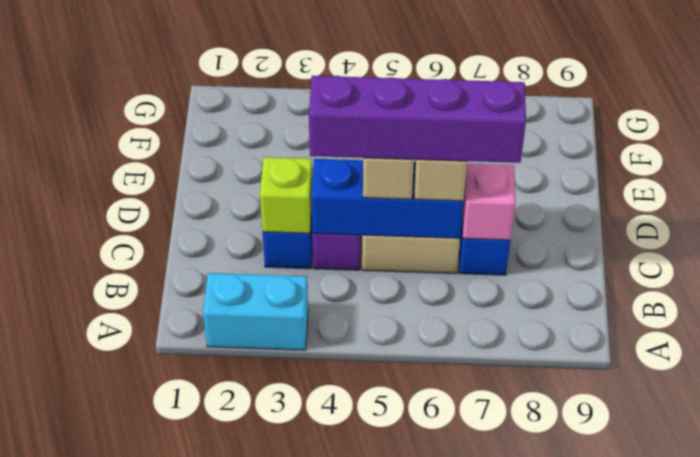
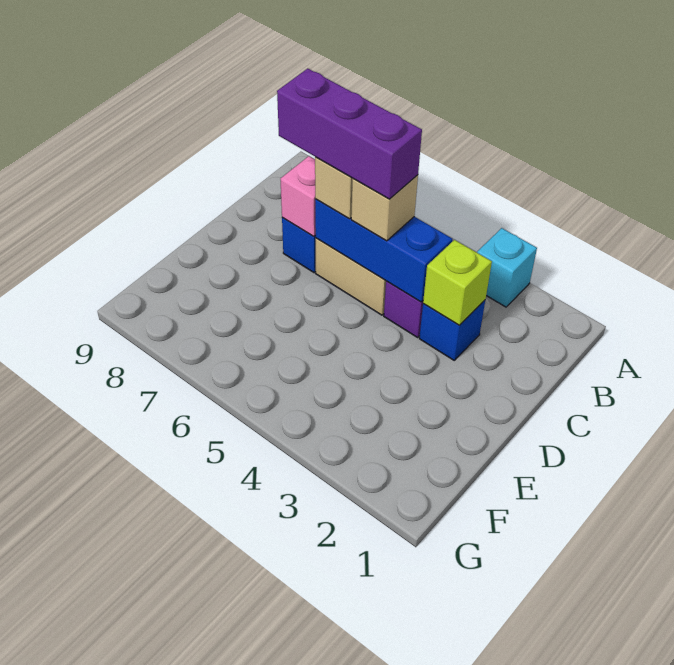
cyan brick A2:A3 level 1 -> cyan brick A3 level 1
purple brick C4:C7 level 4 -> purple brick C5:C7 level 4

